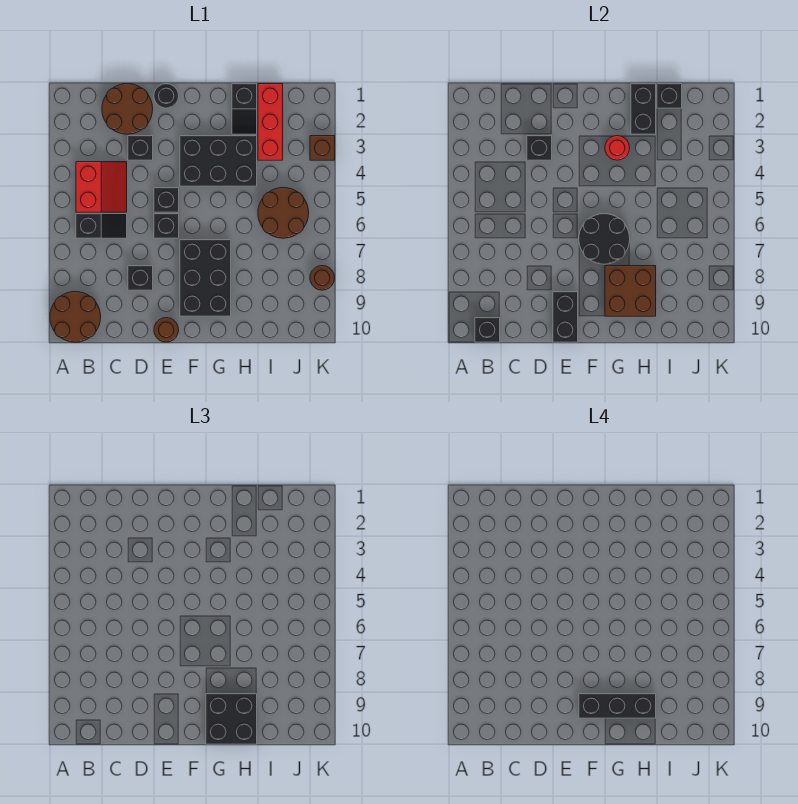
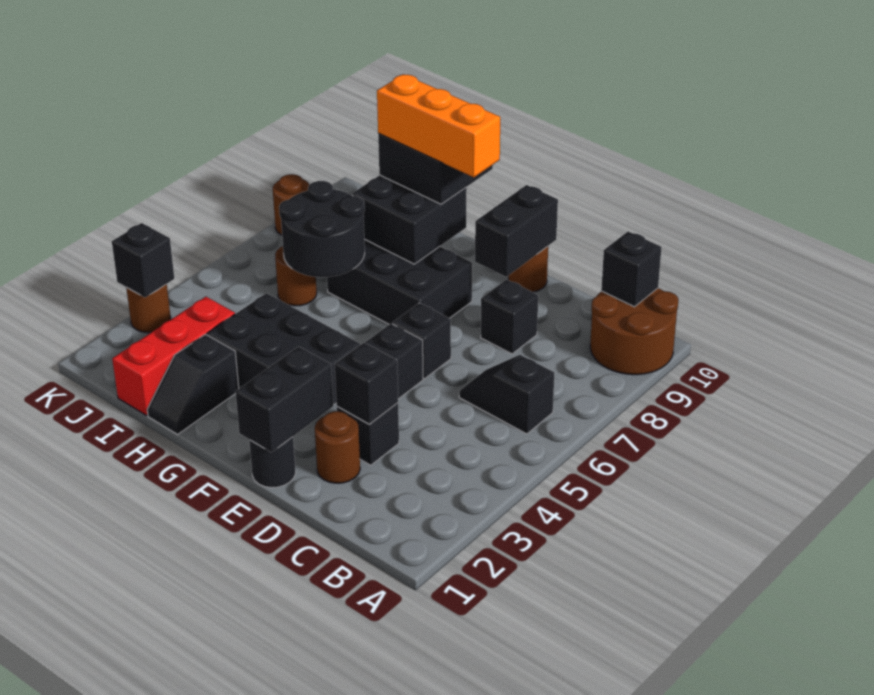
red slope B4:C5 level 1 top B -> none
brown round brick C1:D2 level 1 -> brown round brick D2 level 1
black round brick F6:G7 level 2 -> black round brick H6:I7 level 2
black brick F7:G9 level 1 -> black brick F7:H8 level 1
black brick F9:H9 level 4 -> orange brick F9:H9 level 4
red round brick G3 level 2 -> none
brown brick G8:H9 level 2 -> black brick G8:H9 level 2
black slope H1:H2 level 1 top 1 -> black slope H1:H2 level 1 top 2
black brick H1:H2 level 2 -> black brick E1:E2 level 2
black brick I1 level 2 -> black brick K3 level 2
brown round brick I5:J6 level 1 -> brown round brick I6 level 1
brown brick K3 level 1 -> brown round brick K3 level 1

